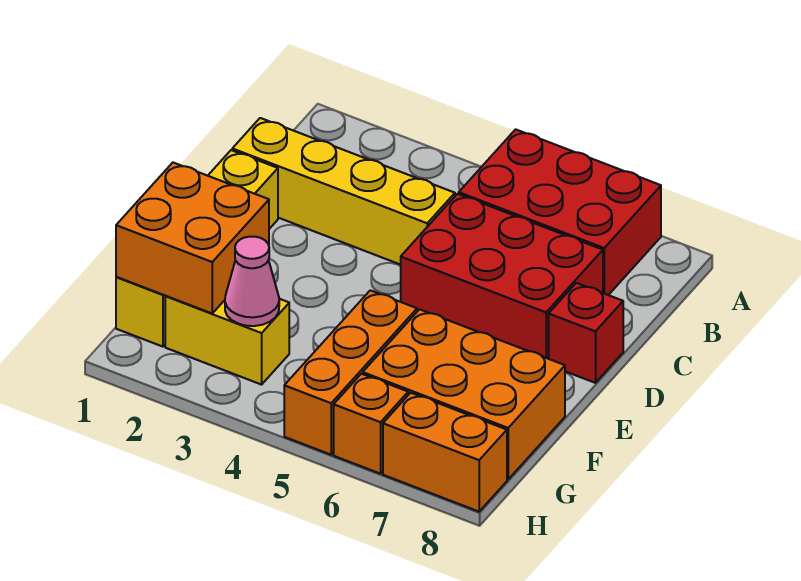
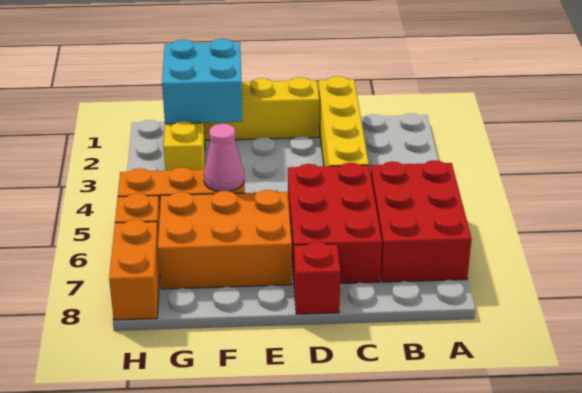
orange brick F1:G2 level 2 -> cyan brick F1:G2 level 2
orange brick F6:G8 level 1 -> orange brick E6:G7 level 1
pink cone G3 level 2 -> pink cone F5 level 2

